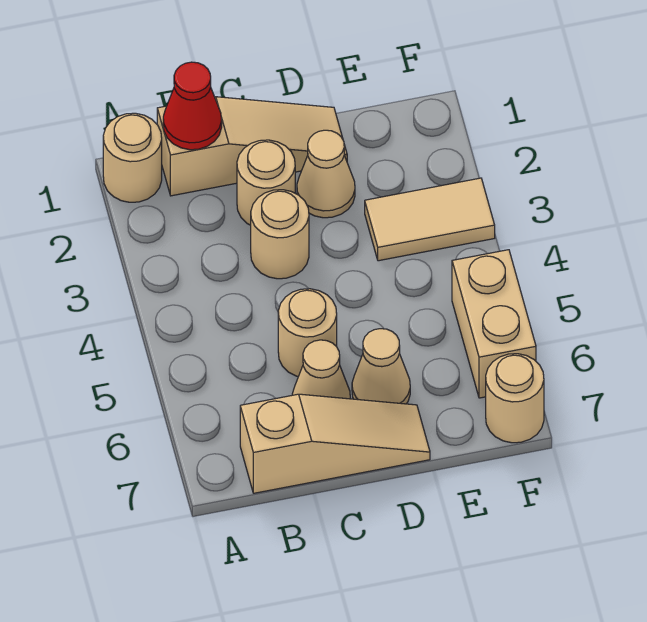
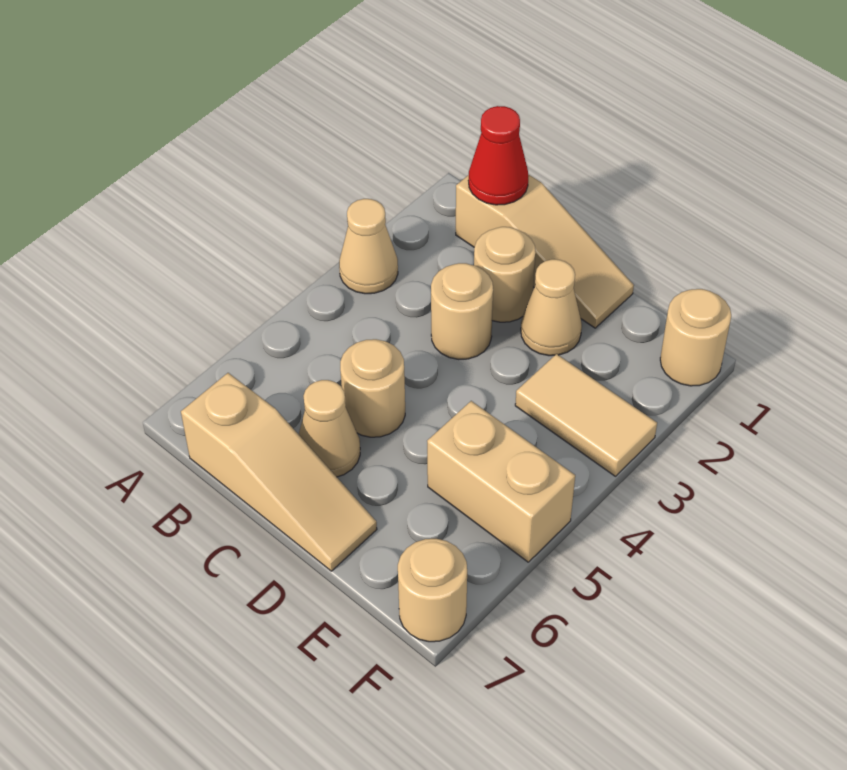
tan round brick A1 level 1 -> tan round brick F1 level 1
tan cone D6 level 1 -> tan cone A3 level 1
tan brick F5:F6 level 1 -> tan brick E5:F5 level 1

